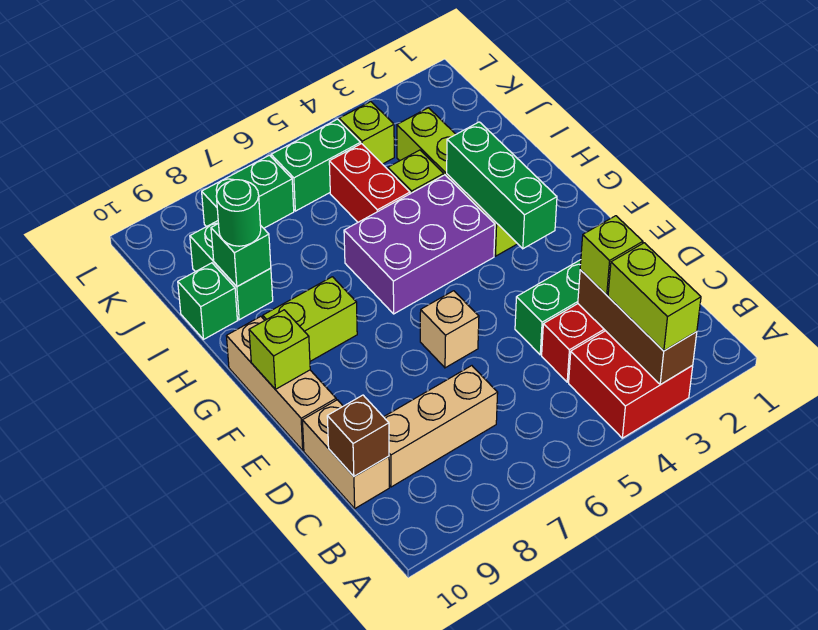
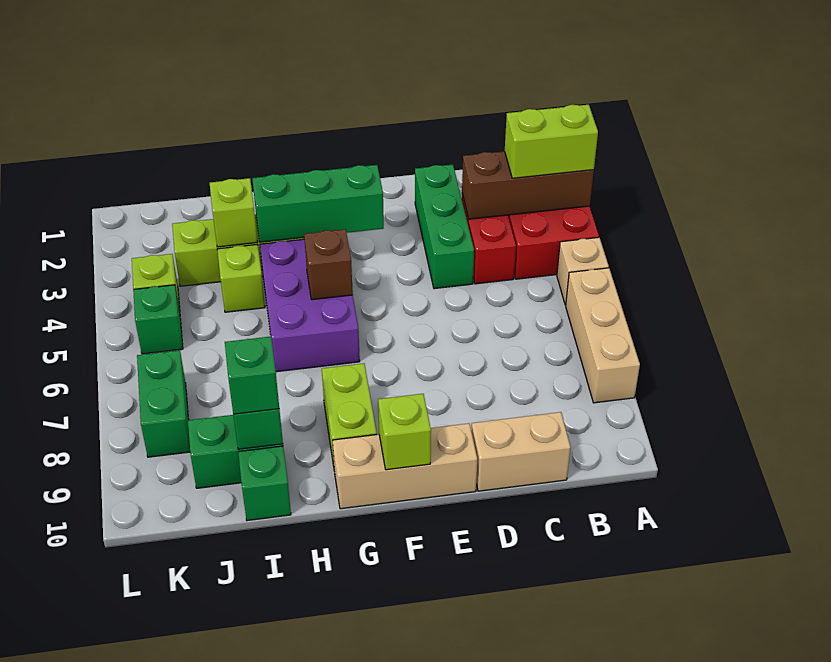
lime brick C3 level 3 -> lime brick I3 level 2
tan brick C7:C9 level 1 -> tan brick A6:A8 level 1
brown brick C10 level 2 -> brown brick G5 level 2
tan brick E6 level 1 -> tan brick A5 level 1
red brick I5:J5 level 1 -> none
green round brick I9 level 3 -> green brick I9 level 3
green brick K5:K6 level 1 -> green brick K5 level 1

